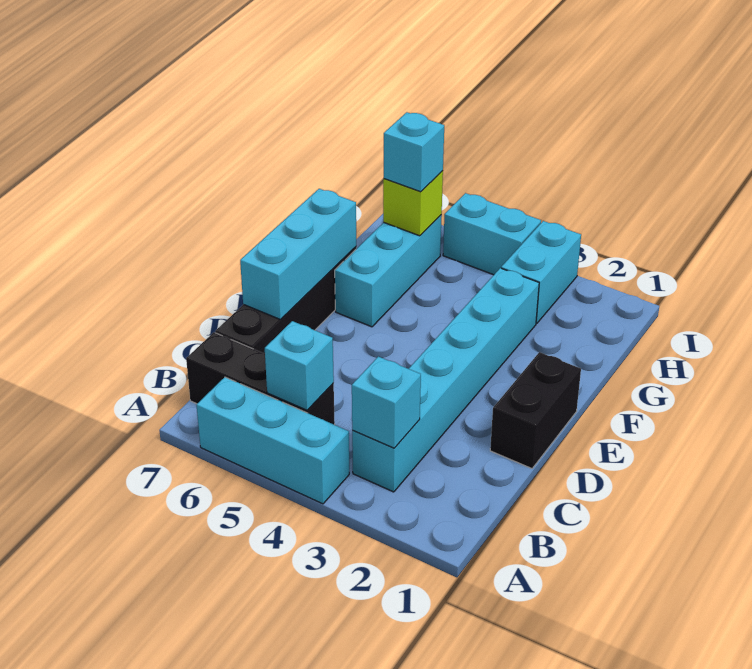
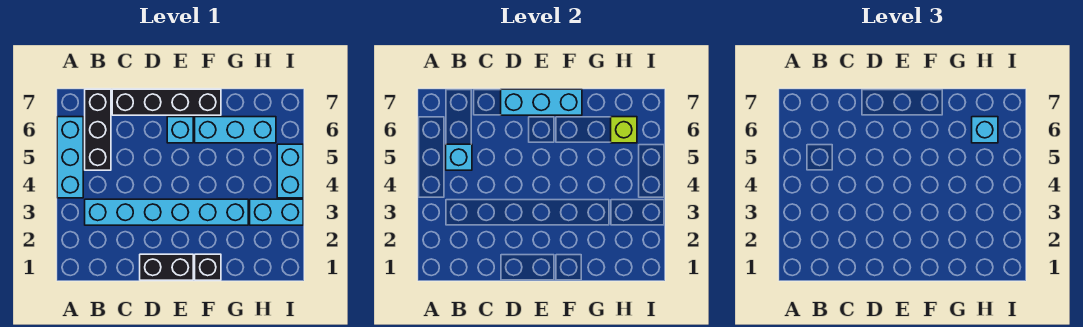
cyan brick B3 level 2 -> cyan brick E6 level 1
none -> black brick F1 level 1

